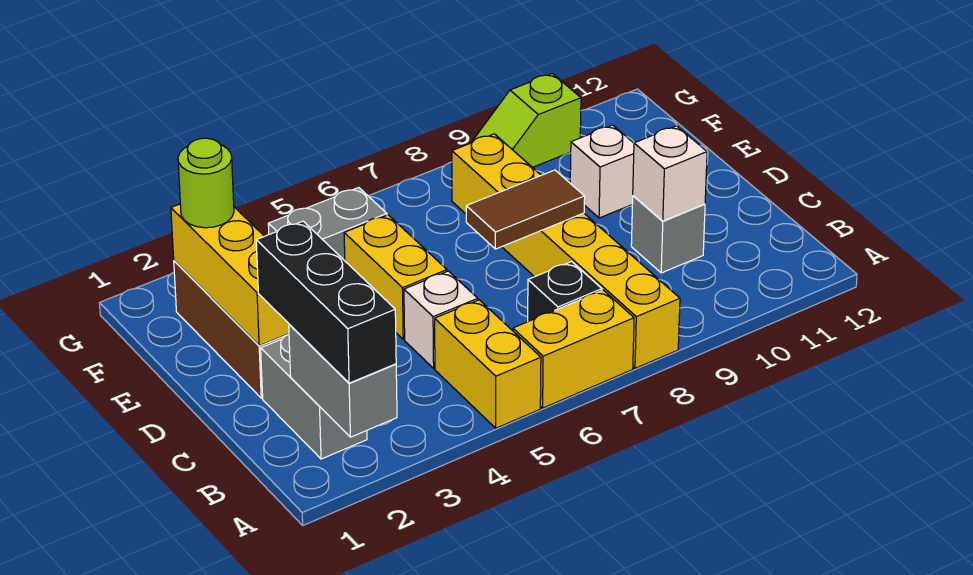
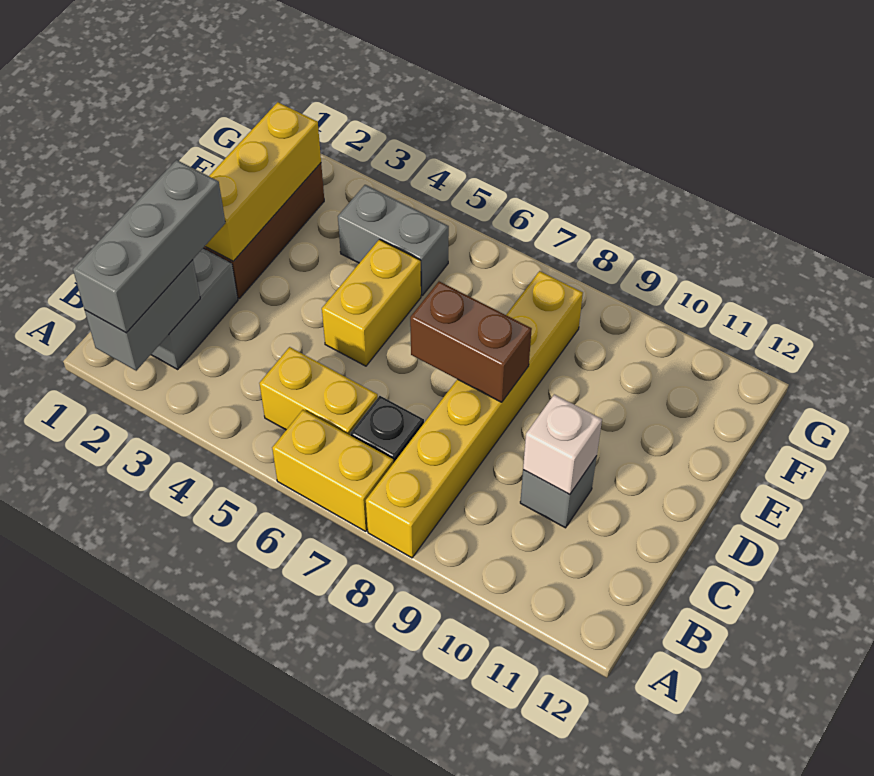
black brick A2:C2 level 3 -> grey brick A2:C2 level 3
yellow brick A5:B5 level 1 -> yellow brick B5:B6 level 1
white brick C5 level 1 -> none
brown tile D7:D8 level 2 -> brown brick D7:D8 level 2
white brick E10 level 1 -> none
lime round brick F2 level 3 -> none
lime slope G9:G10 level 1 top 10 -> none

